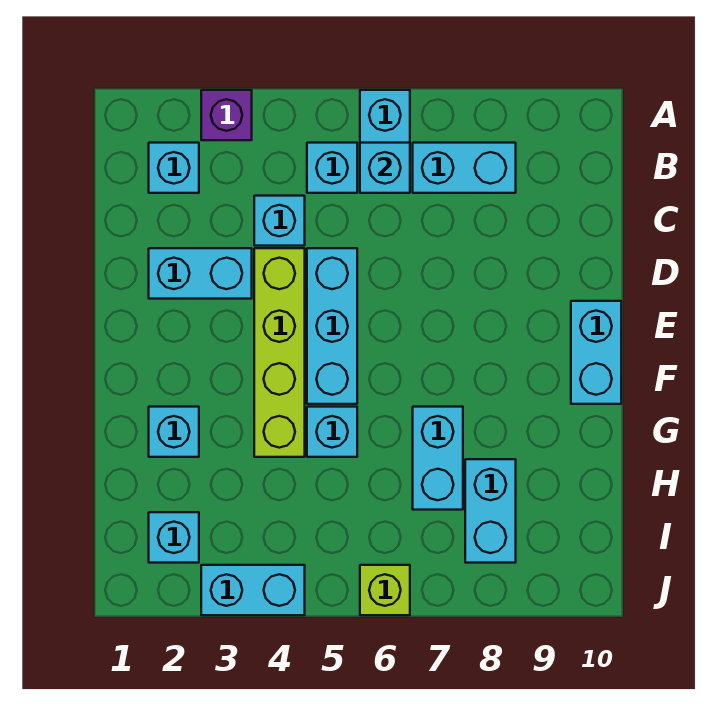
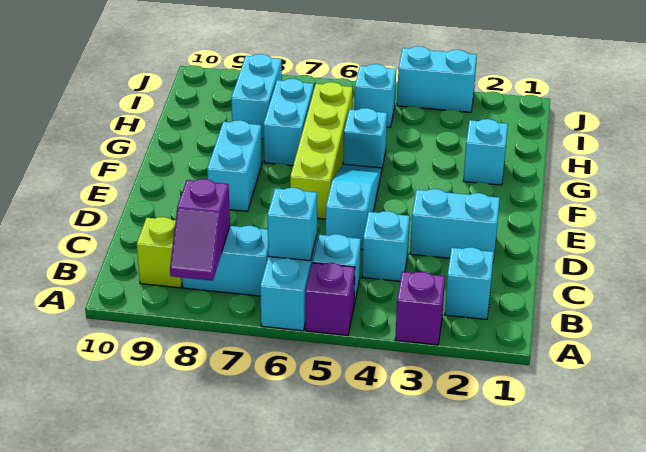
none -> purple brick A5 level 1
none -> purple slope A8:B8 level 2 top B
lime brick D4:G4 level 1 -> lime brick E6:H6 level 1
cyan brick D5:F5 level 1 -> cyan slope D5:F5 level 1 top D
cyan brick E10:F10 level 1 -> cyan brick E8:F8 level 1
cyan brick I2 level 1 -> cyan brick I5 level 1
lime brick J6 level 1 -> lime brick B9 level 1

